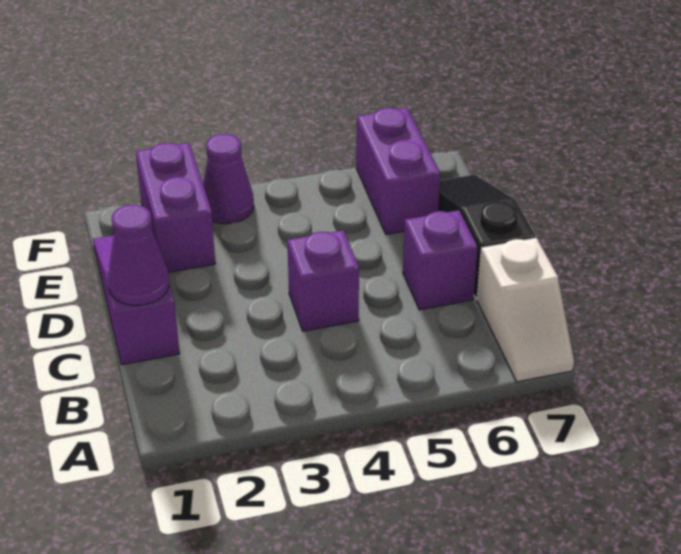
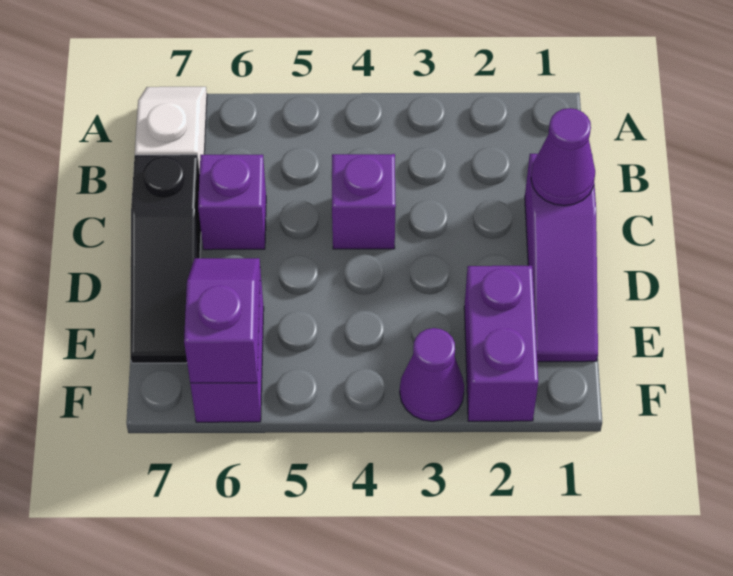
none -> purple slope E6:F6 level 2 top F

